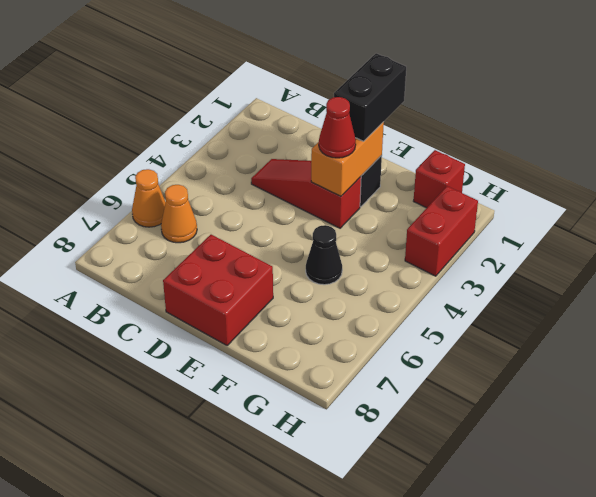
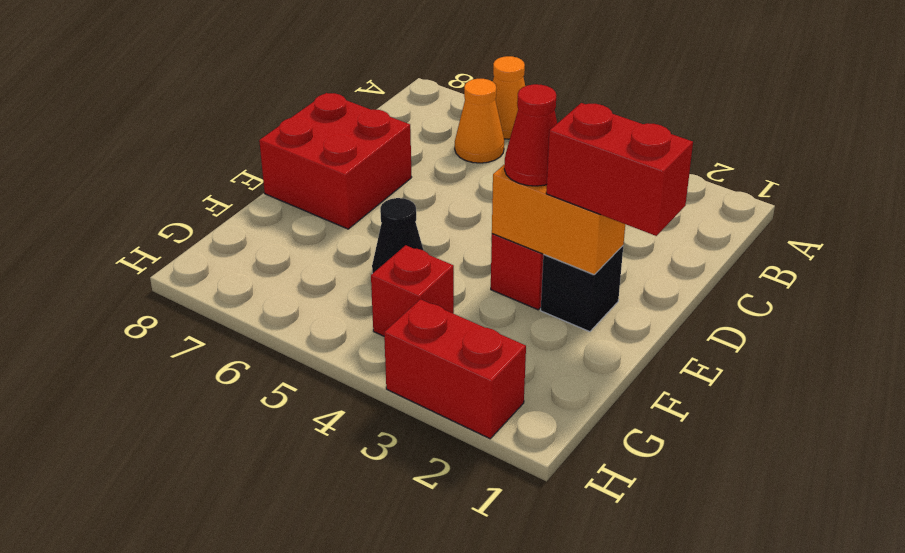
black brick E1:E2 level 3 -> red brick E1:E2 level 3
red brick G1 level 1 -> red brick G4 level 1

